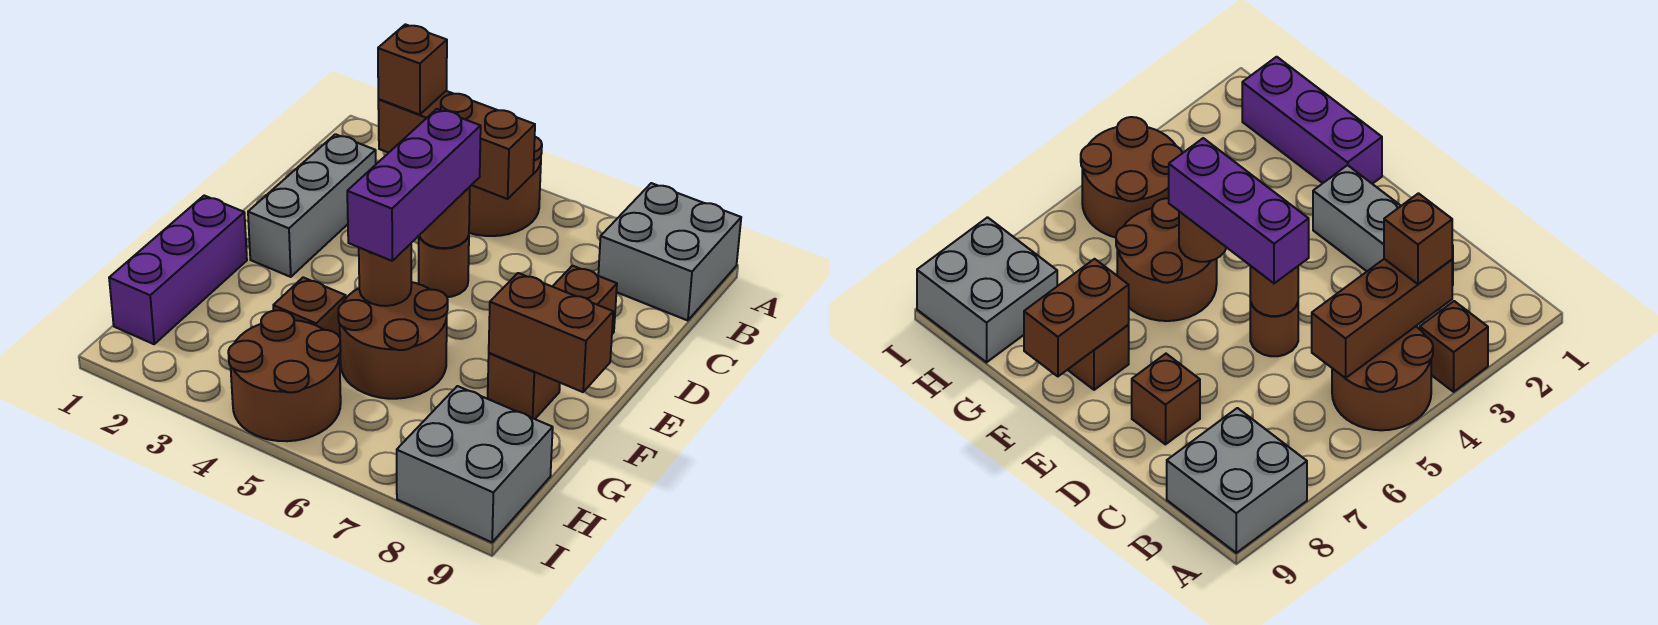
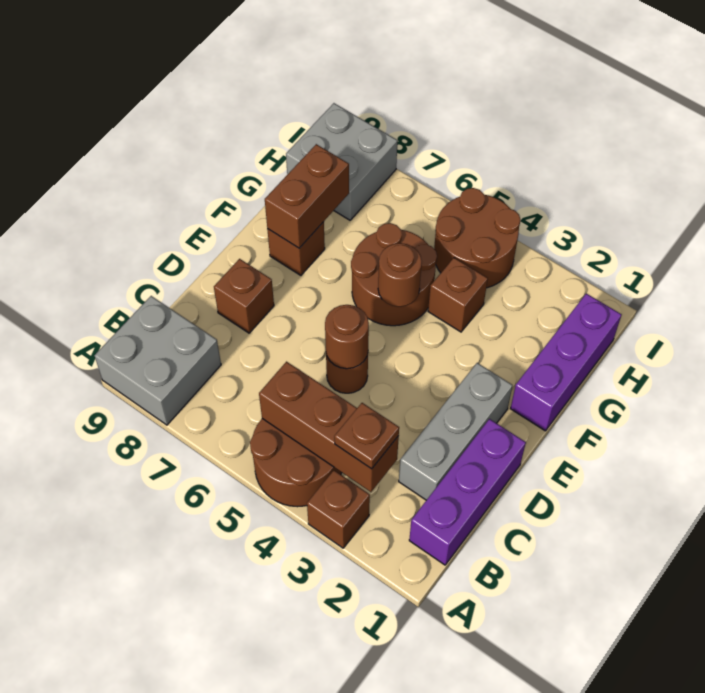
brown brick B3 level 3 -> brown plate B3 level 3
purple brick D5:F5 level 3 -> purple brick B1:D1 level 1
brown brick F8:F9 level 2 -> brown brick F8:G8 level 2

